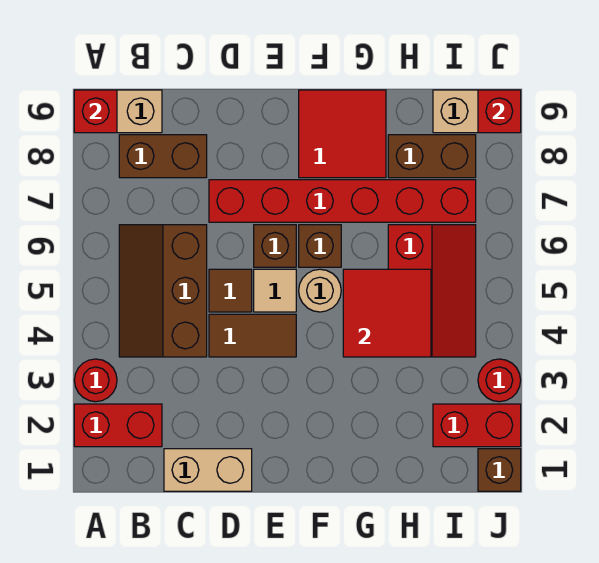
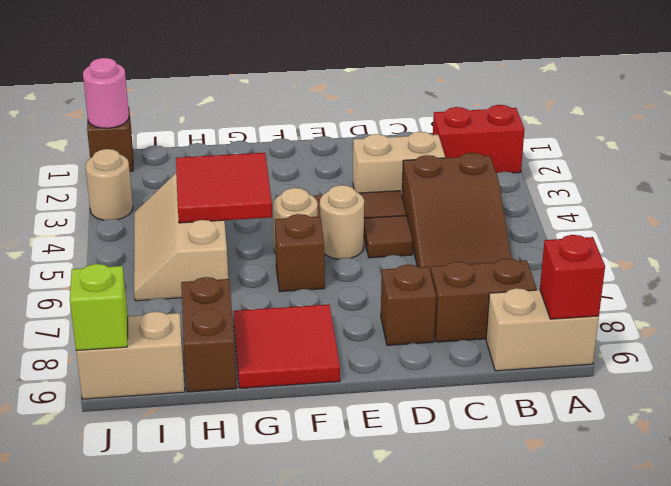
red round brick A3 level 1 -> none
brown slope B4:C6 level 1 top C -> brown slope B4:C6 level 1 top 4
tan brick C1:D1 level 1 -> tan brick C3:D3 level 1
red brick D7:I7 level 1 -> none
tan tile E5 level 1 -> tan round brick E5 level 1
brown brick E6 level 1 -> brown brick D8 level 1
red slope H4:I6 level 1 top H -> tan slope H4:I6 level 1 top H
brown brick H8:I8 level 1 -> brown brick H8:H9 level 1
red brick I2:J2 level 1 -> none
none -> pink round brick J1 level 2
red round brick J3 level 1 -> tan round brick J3 level 1
red brick J9 level 2 -> lime brick J9 level 2

